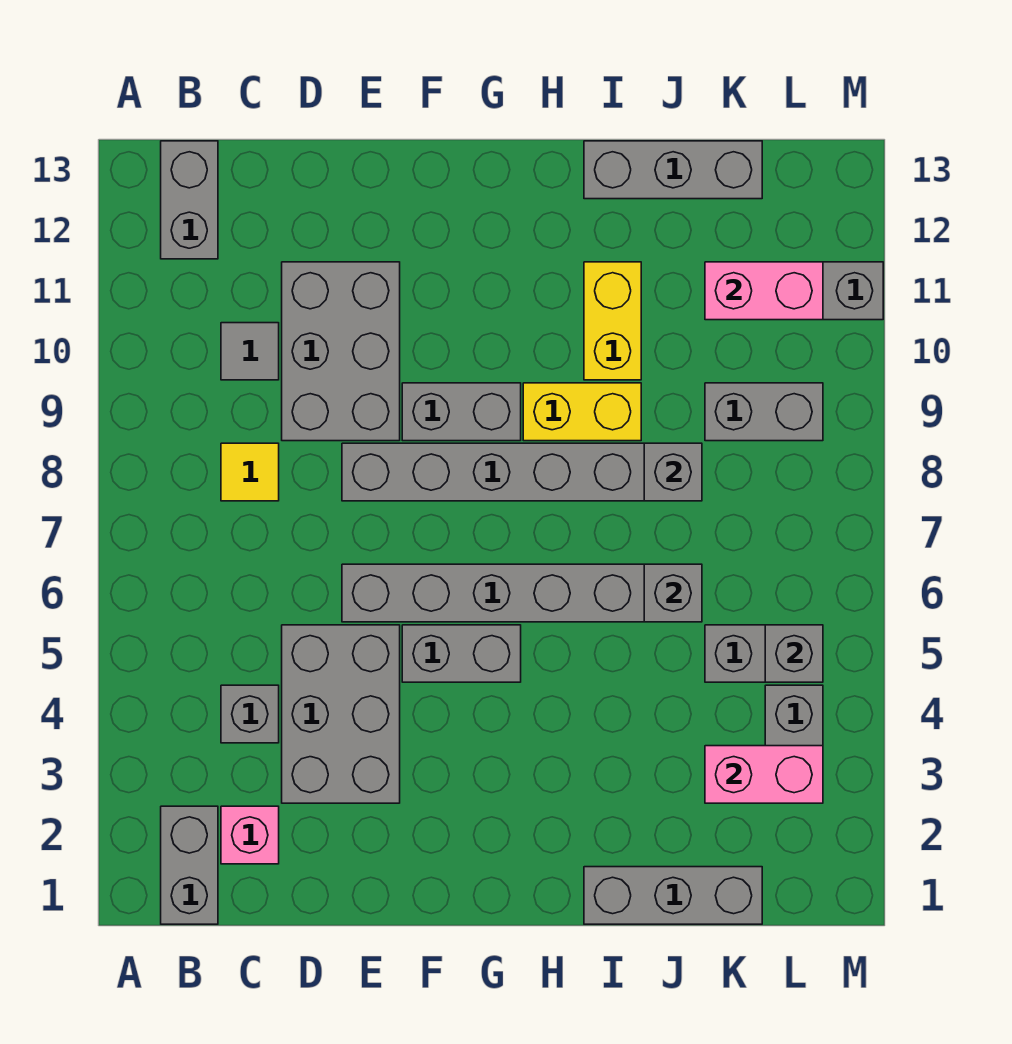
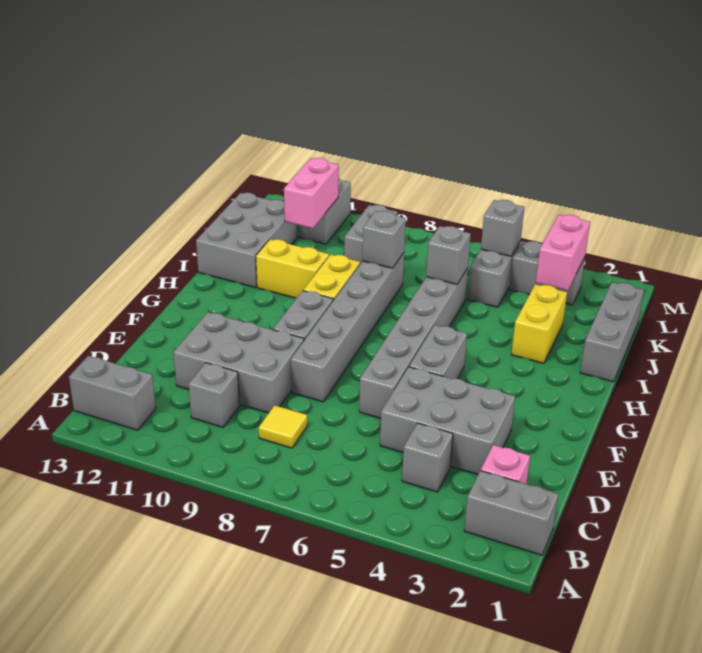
grey tile C10 level 1 -> grey brick C10 level 1
none -> yellow brick I3:J3 level 1
grey brick I13:K13 level 1 -> grey brick I12:K13 level 1

